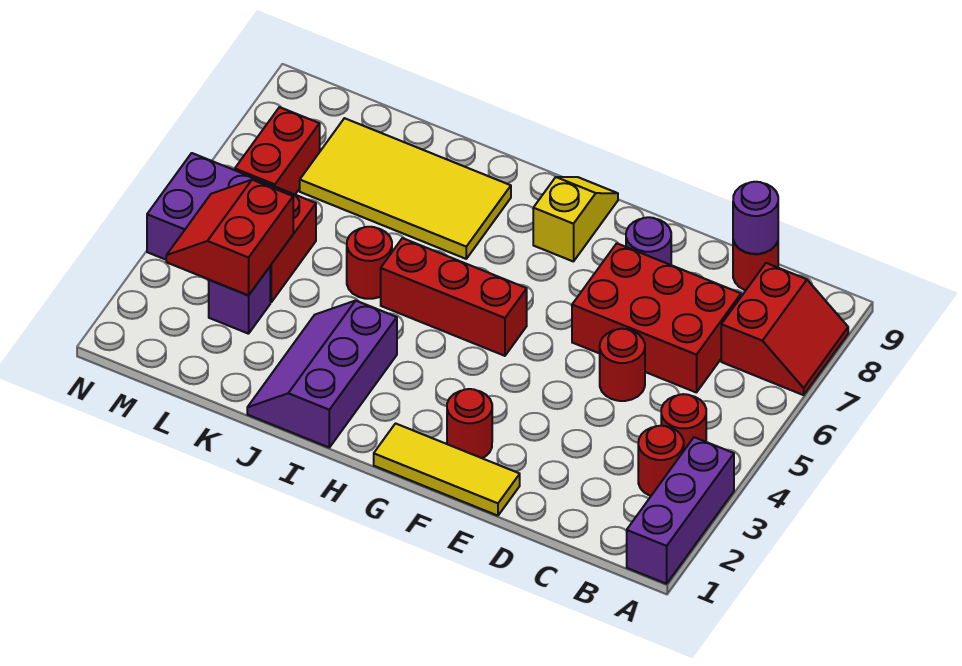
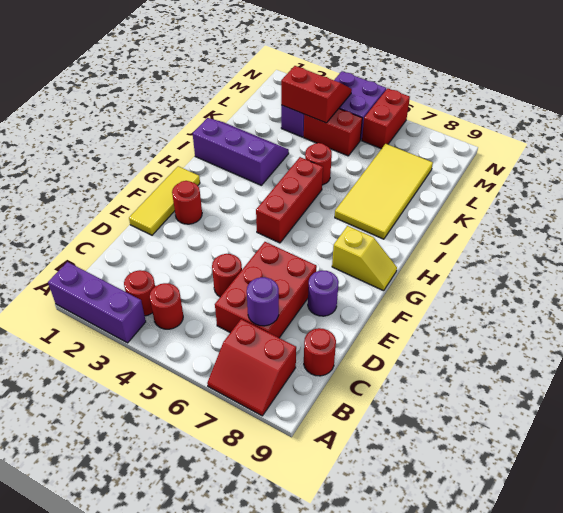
purple round brick C9 level 2 -> purple round brick C7 level 2
red brick M6:M7 level 1 -> red brick M6:N6 level 1

